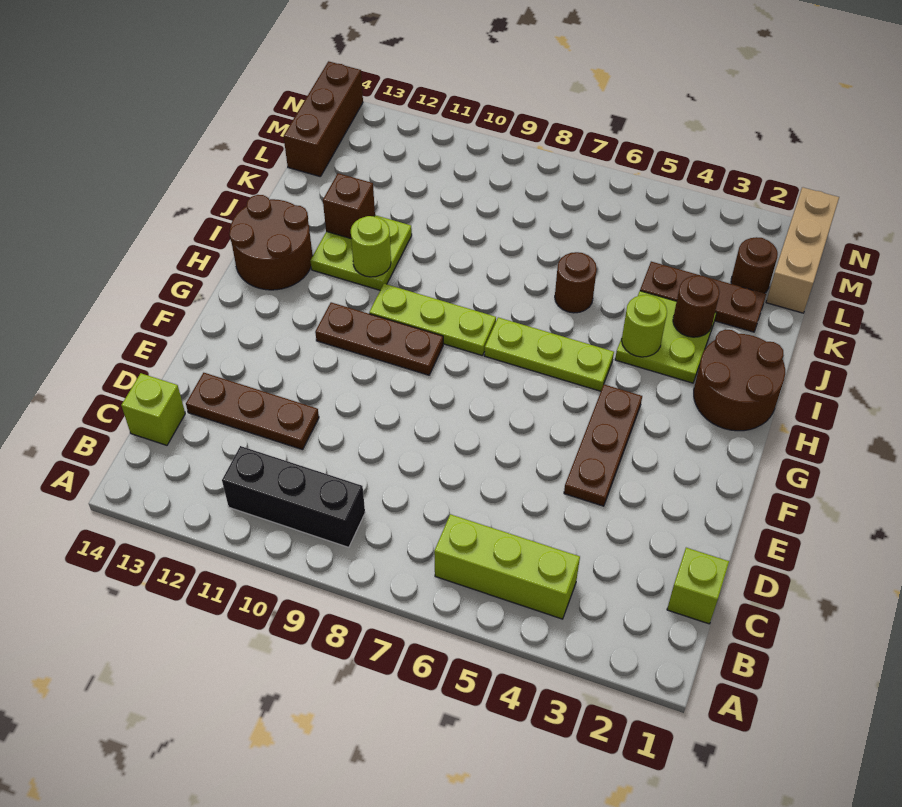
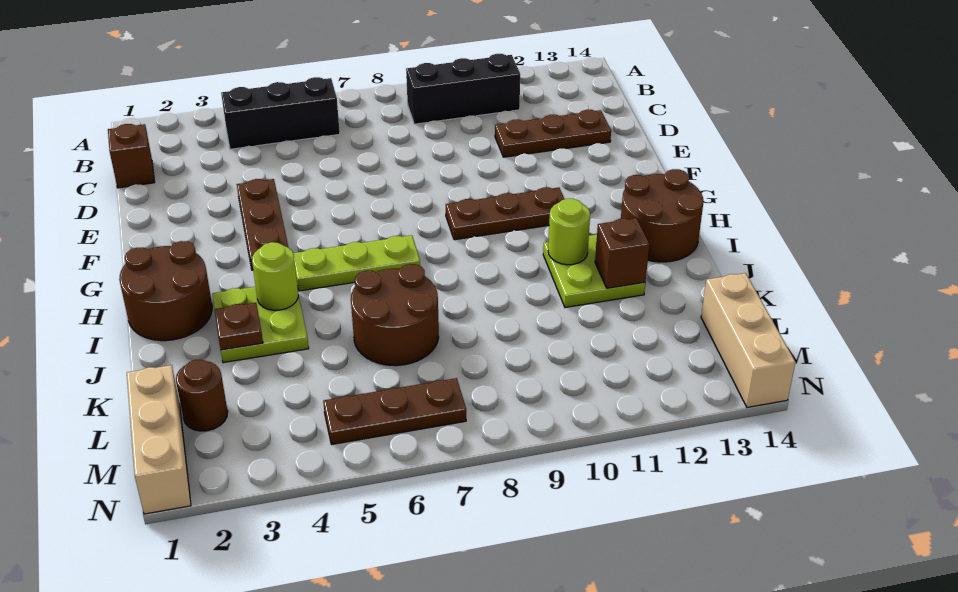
lime brick B4:B6 level 1 -> black brick B4:B6 level 1
lime brick C1 level 1 -> brown brick C1 level 1
lime brick C14 level 1 -> none
lime plate H8:H10 level 1 -> none
brown round brick J3 level 2 -> brown plate J3 level 2
brown round brick J6 level 1 -> brown round brick J6:K7 level 1
brown plate K2:K4 level 1 -> brown plate M5:M7 level 1
brown brick L14:N14 level 1 -> tan brick L14:N14 level 1

